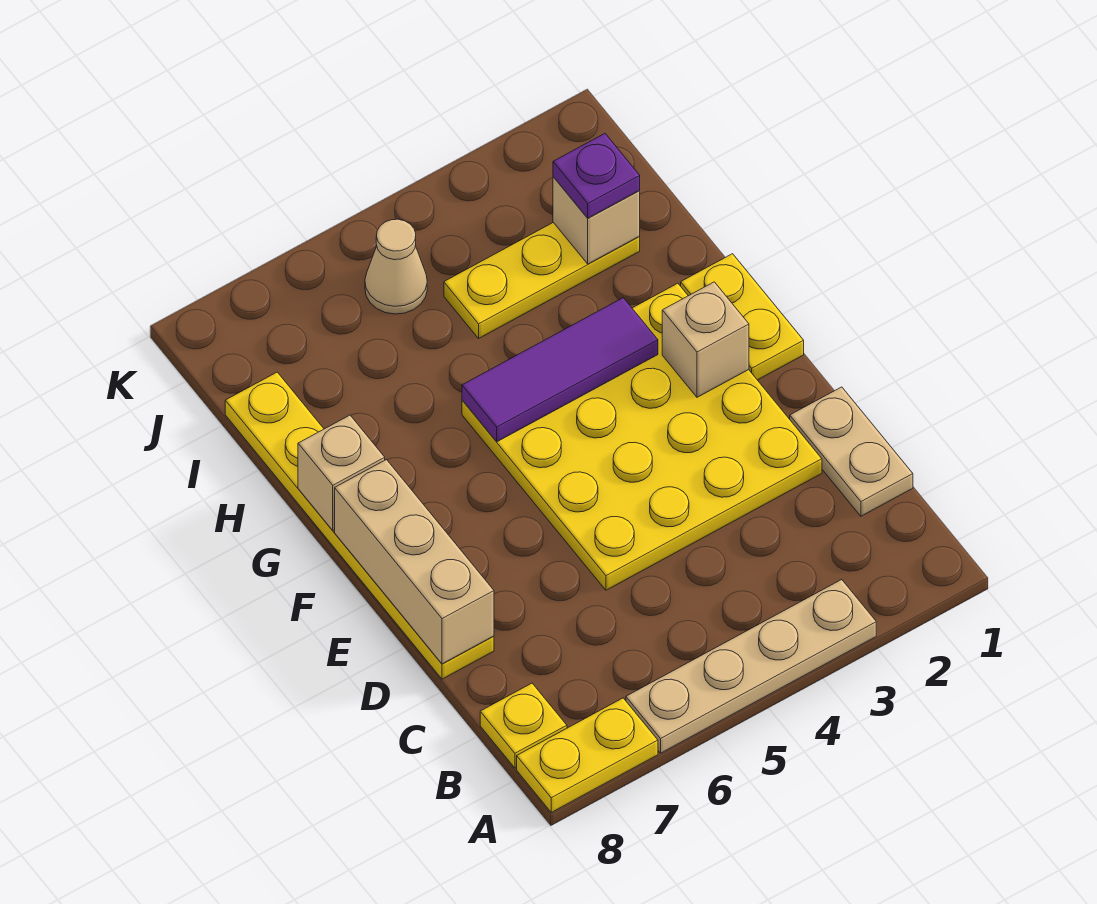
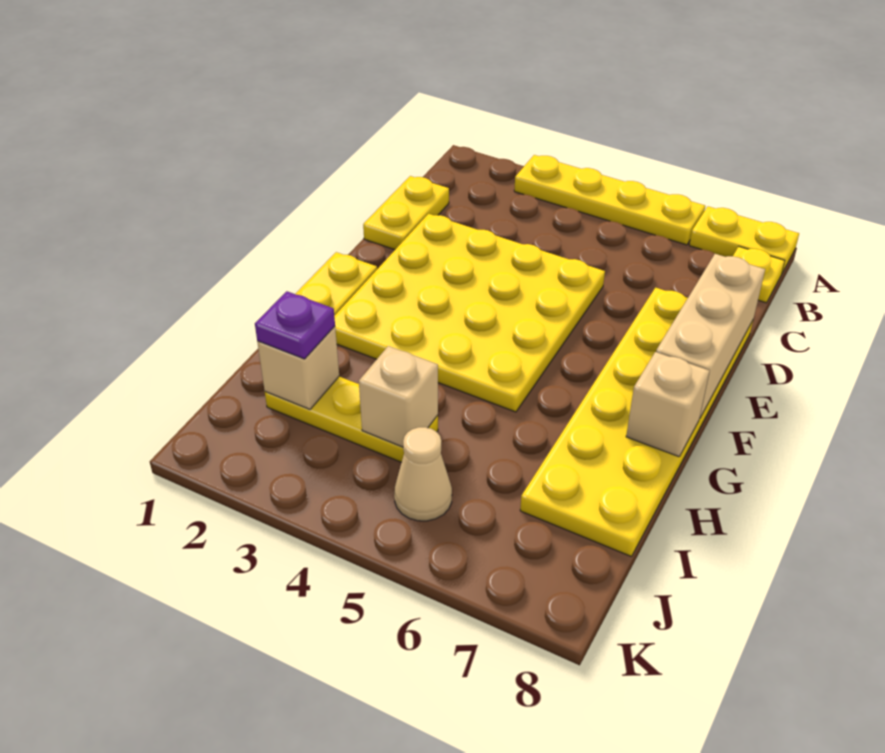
tan plate A3:A6 level 1 -> yellow plate A3:A6 level 1
tan plate C1:D1 level 1 -> yellow plate C1:D1 level 1
yellow plate D8:I8 level 1 -> yellow plate D7:I8 level 1
tan brick F2 level 2 -> tan brick I4 level 2
purple tile G3:G5 level 2 -> none

